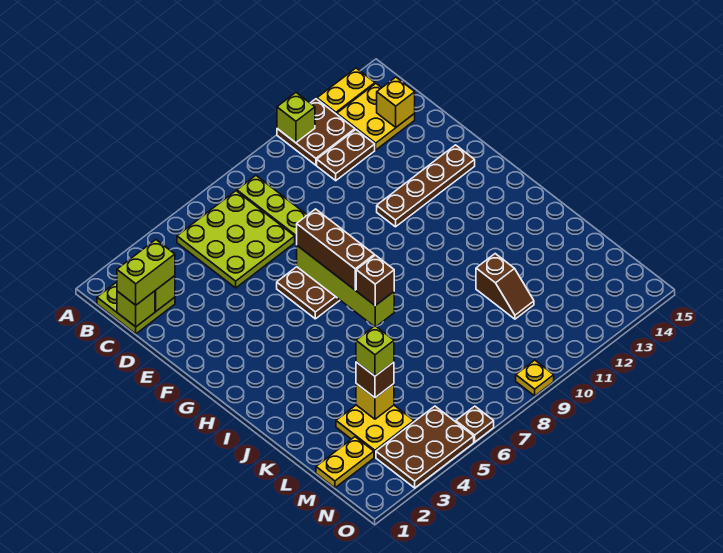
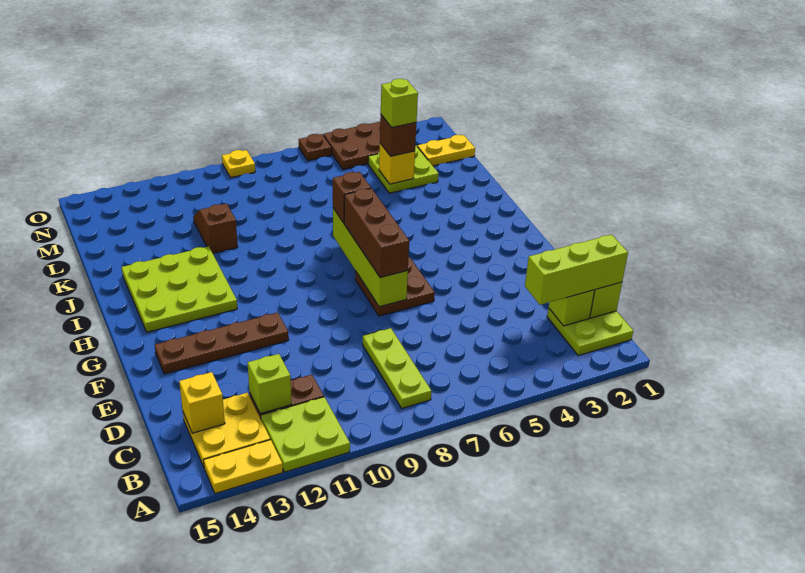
brown plate A11:B12 level 1 -> lime plate A11:B12 level 1
lime brick A11 level 2 -> lime brick C12 level 2
lime plate B5:D7 level 1 -> lime plate H12:J14 level 1
lime brick C1:C2 level 3 -> lime brick C1:C3 level 3
yellow plate L3:M4 level 1 -> lime plate L3:M4 level 1

